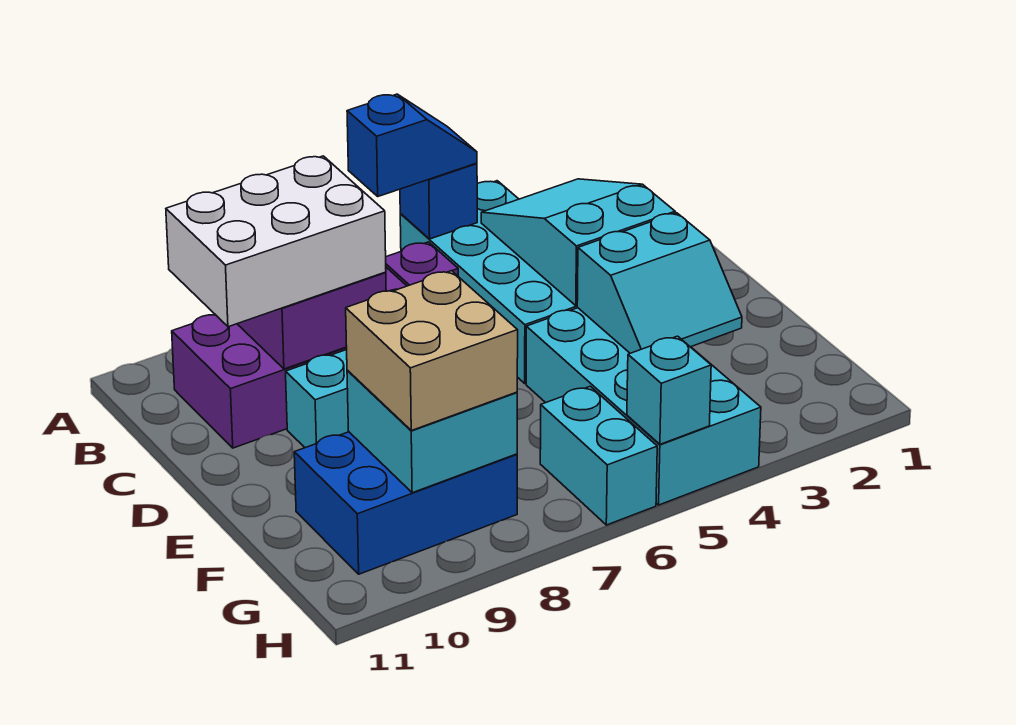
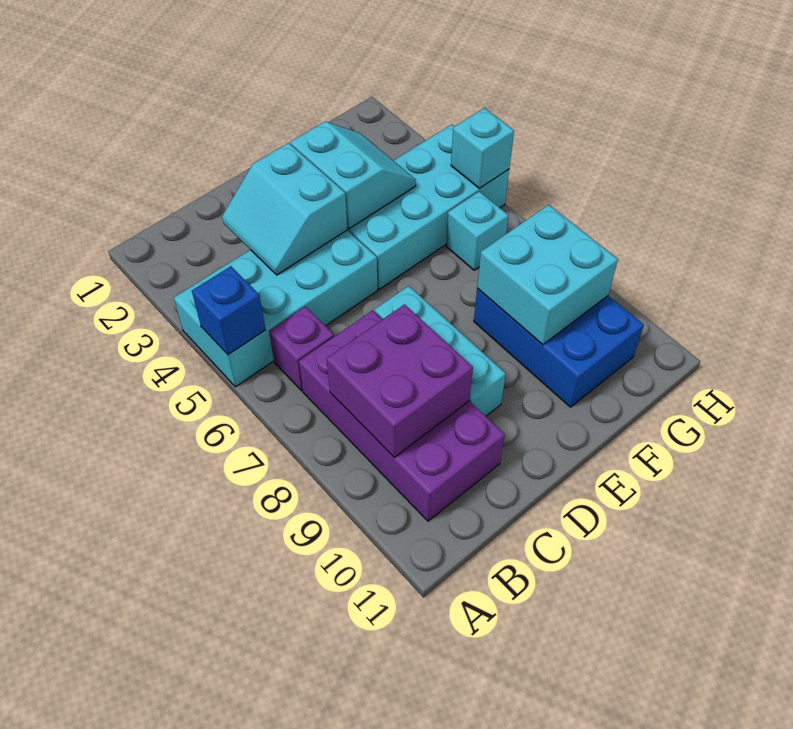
blue slope A5:A6 level 3 top 6 -> none
cyan slope B3:D4 level 2 top D -> cyan slope C3:D4 level 2 top D
white brick B8:C10 level 3 -> none
tan brick F8:G9 level 3 -> none
cyan brick G6:H6 level 1 -> cyan brick G6 level 1

